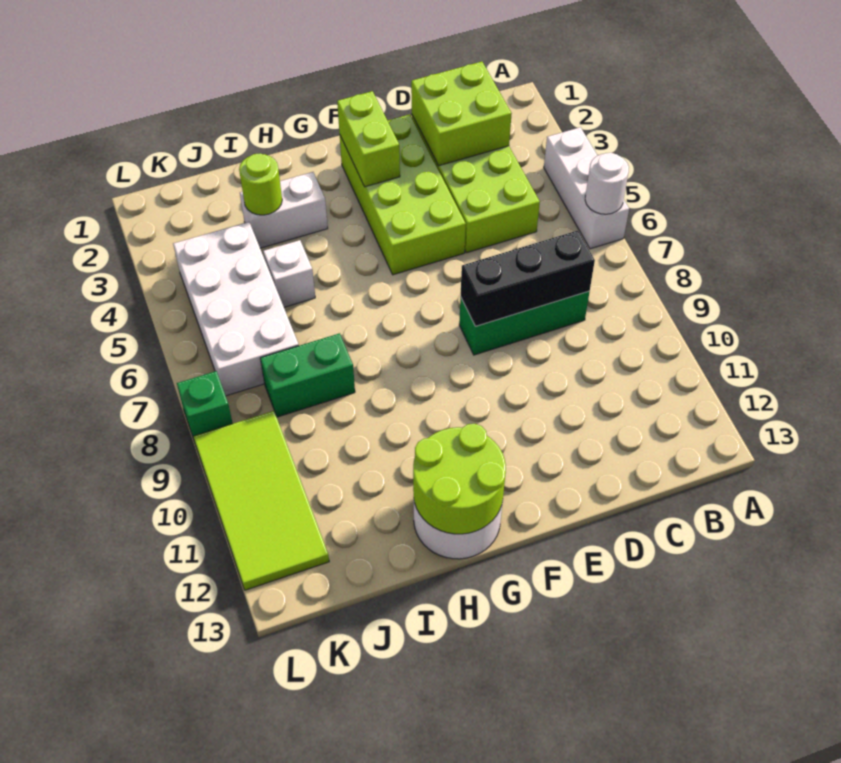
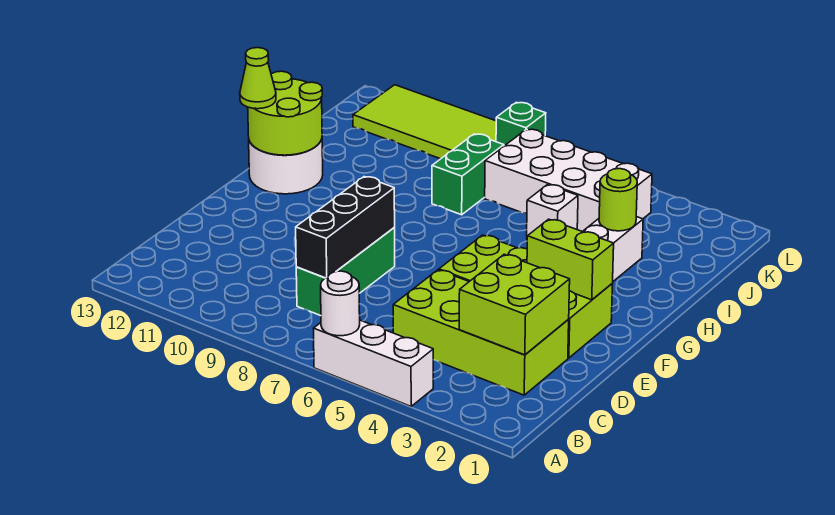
none -> lime cone G13 level 3

